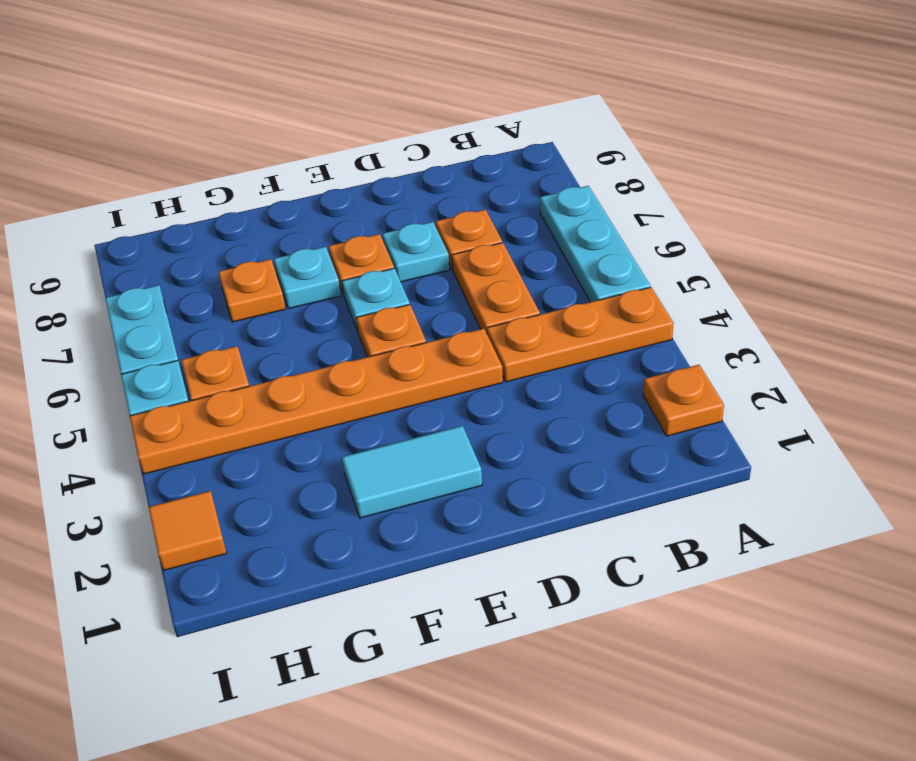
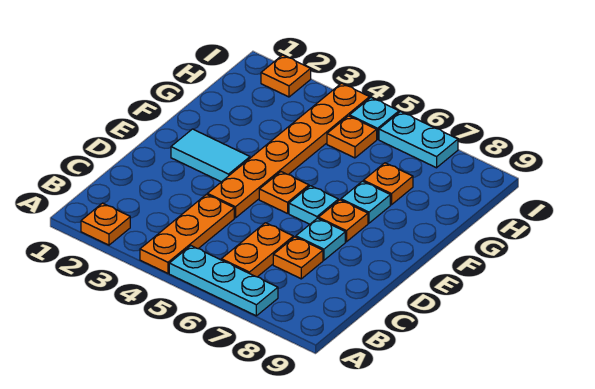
orange plate C5:C6 level 1 -> orange plate B6:C6 level 1
cyan tile E2:F2 level 1 -> cyan tile E2:E3 level 1
orange tile I2 level 1 -> orange plate I2 level 1

